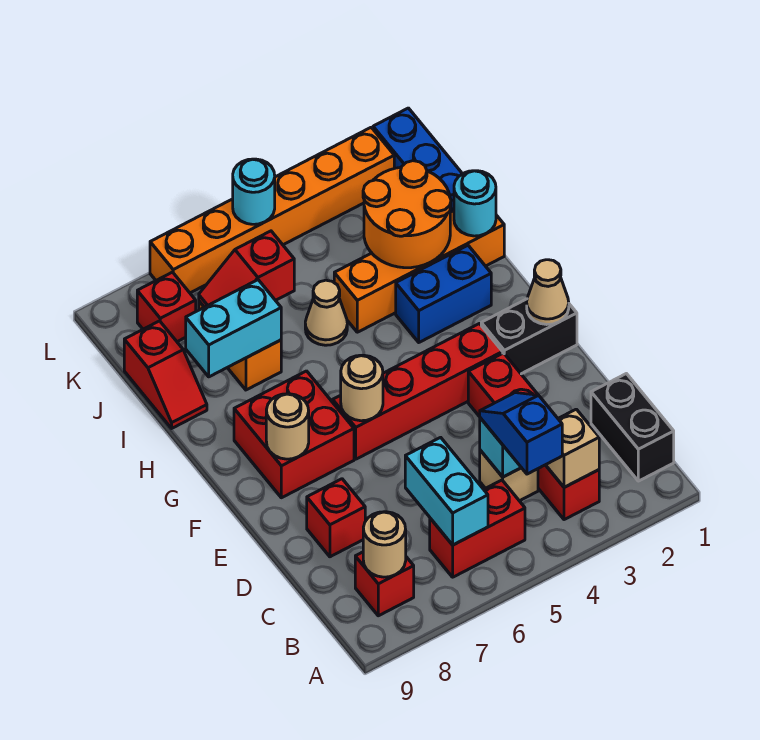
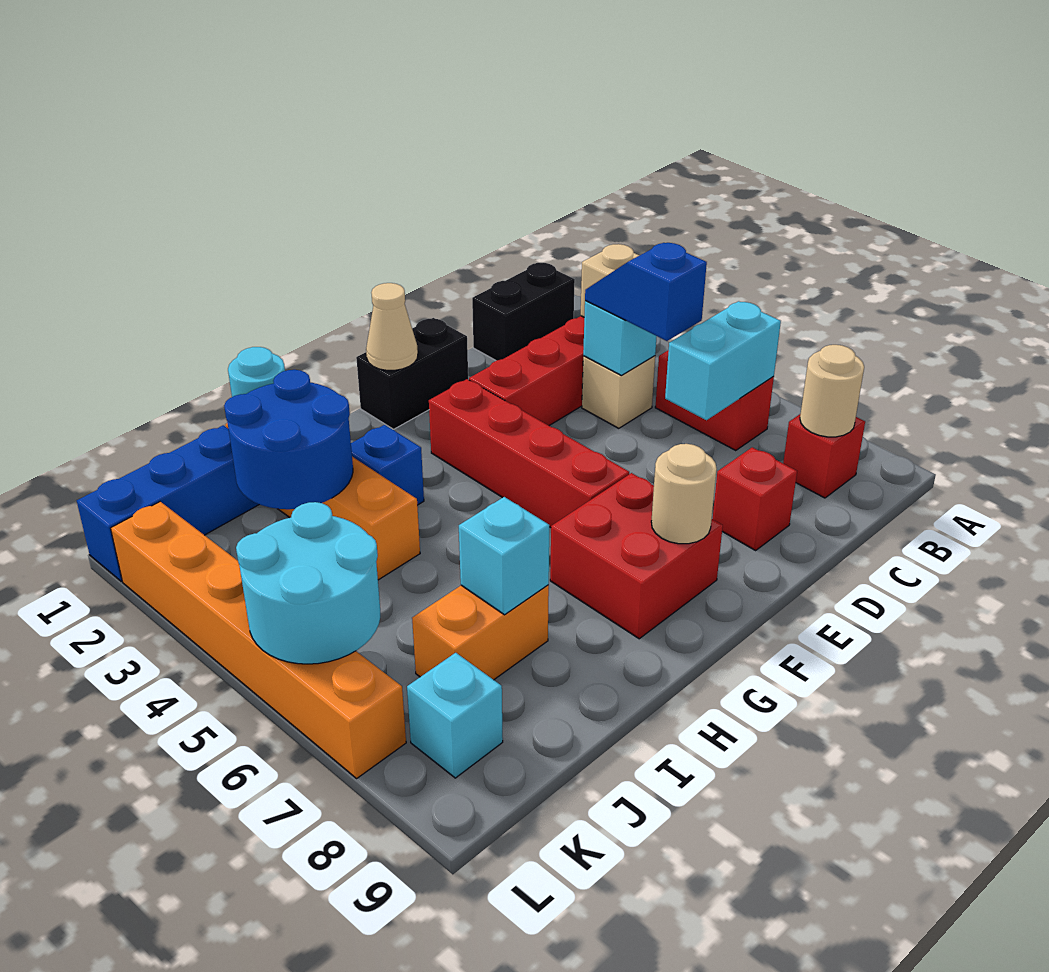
blue slope B4:C4 level 3 top B -> blue slope C4:C5 level 3 top 5
black brick F1:F2 level 1 -> black brick E1:F1 level 1
tan round brick F6 level 2 -> none
blue brick H2:H3 level 1 -> blue brick H3 level 1
orange round brick I2:J3 level 2 -> blue round brick I2:J3 level 2
tan cone I5 level 1 -> none
cyan brick I7:I8 level 2 -> cyan brick I7 level 2
red slope I9:J9 level 1 top J -> none
red slope J6:J7 level 2 top 6 -> none
red brick K8 level 1 -> cyan brick K8 level 1
cyan round brick L5 level 2 -> cyan round brick K5:L6 level 2

